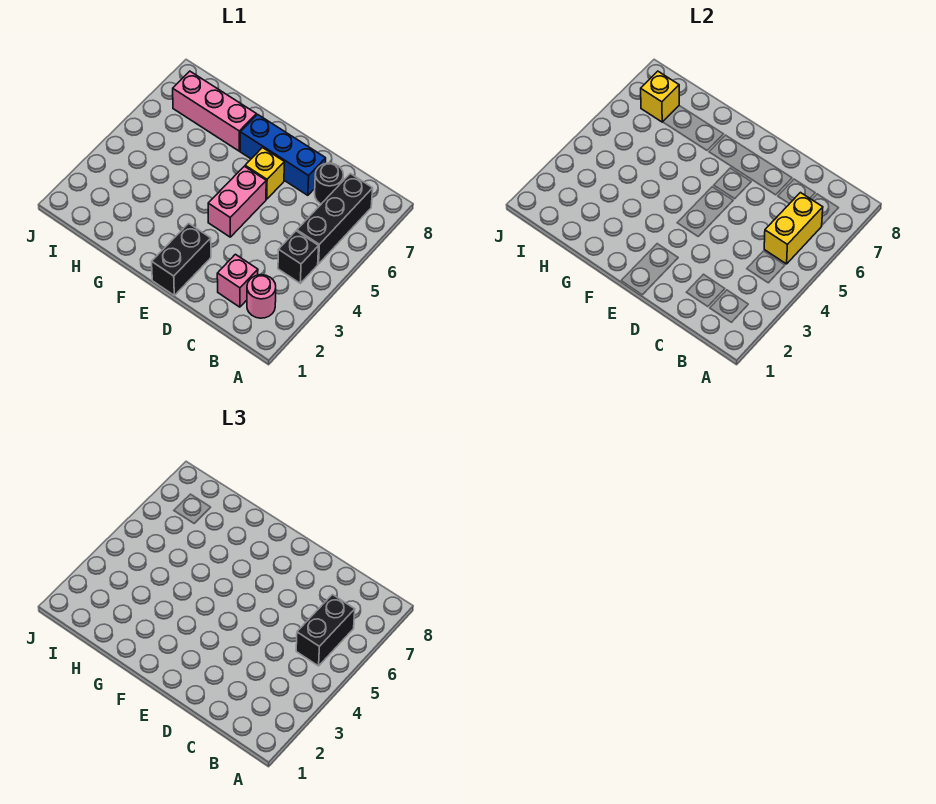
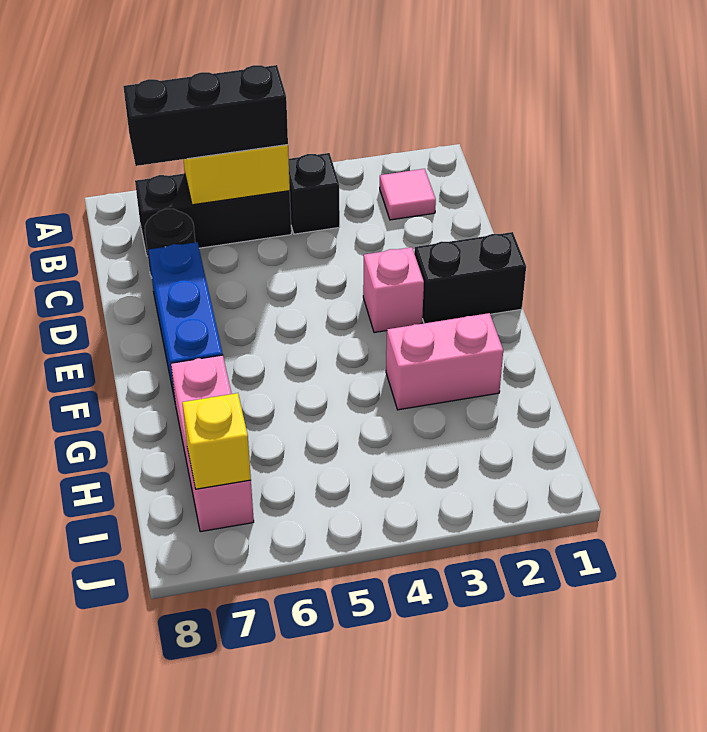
pink round brick B2 level 1 -> pink tile B2 level 1
black brick B5:B6 level 3 -> black brick B5:B7 level 3
pink brick C2 level 1 -> pink brick E3 level 1
pink brick E4:E5 level 1 -> pink brick G2:G3 level 1
yellow brick E6 level 1 -> none

